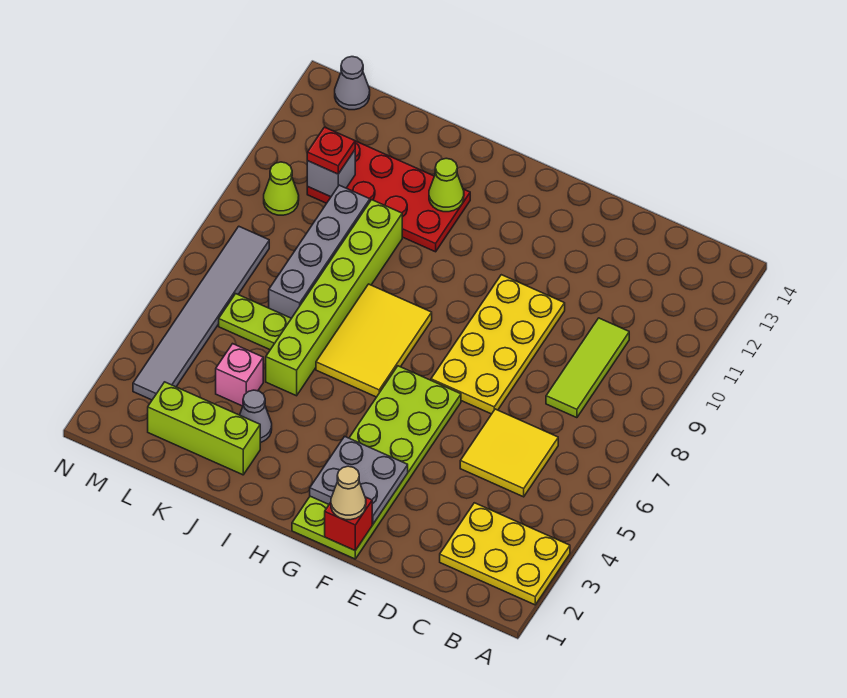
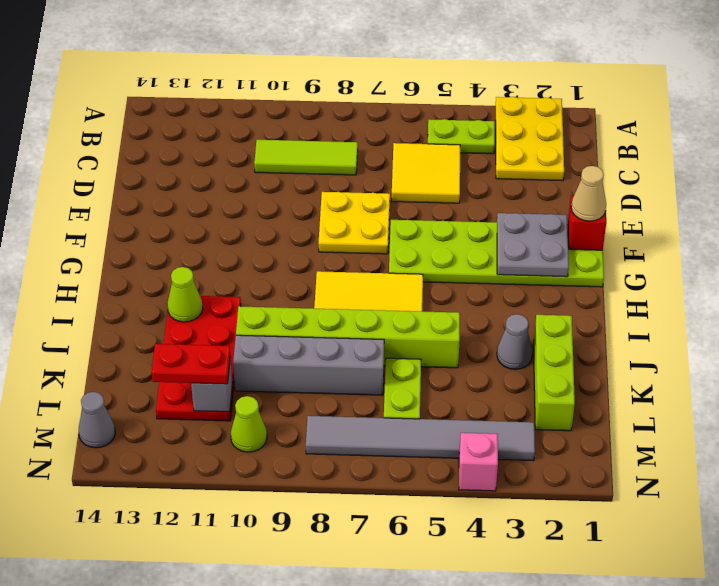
none -> lime plate B4:B5 level 1
yellow plate E7:F10 level 1 -> yellow plate E7:F8 level 1
pink brick K4 level 1 -> pink brick N4 level 1
red plate L11 level 3 -> red plate L11:L12 level 3

